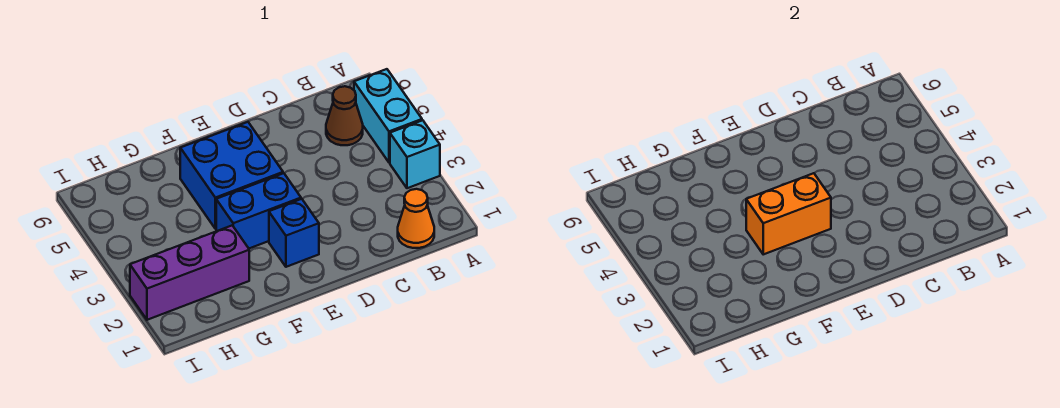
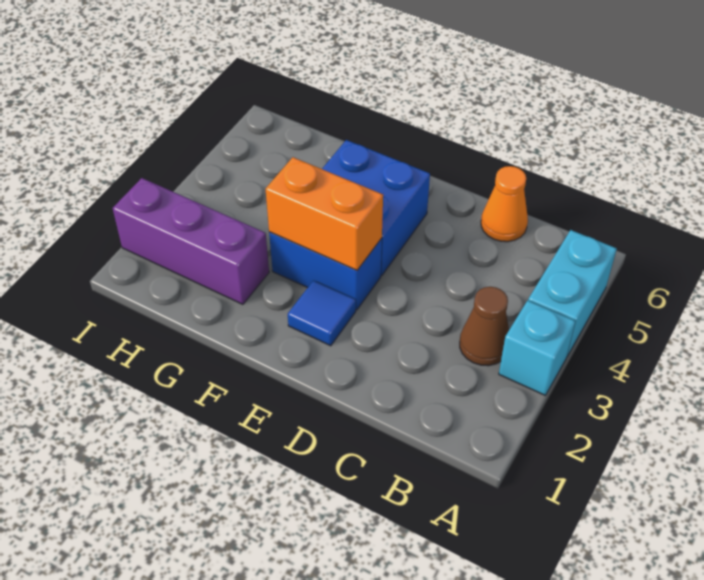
orange cone B1 level 1 -> orange cone C6 level 1
brown cone B5 level 1 -> brown cone B3 level 1
blue brick E2 level 1 -> blue tile E2 level 1

